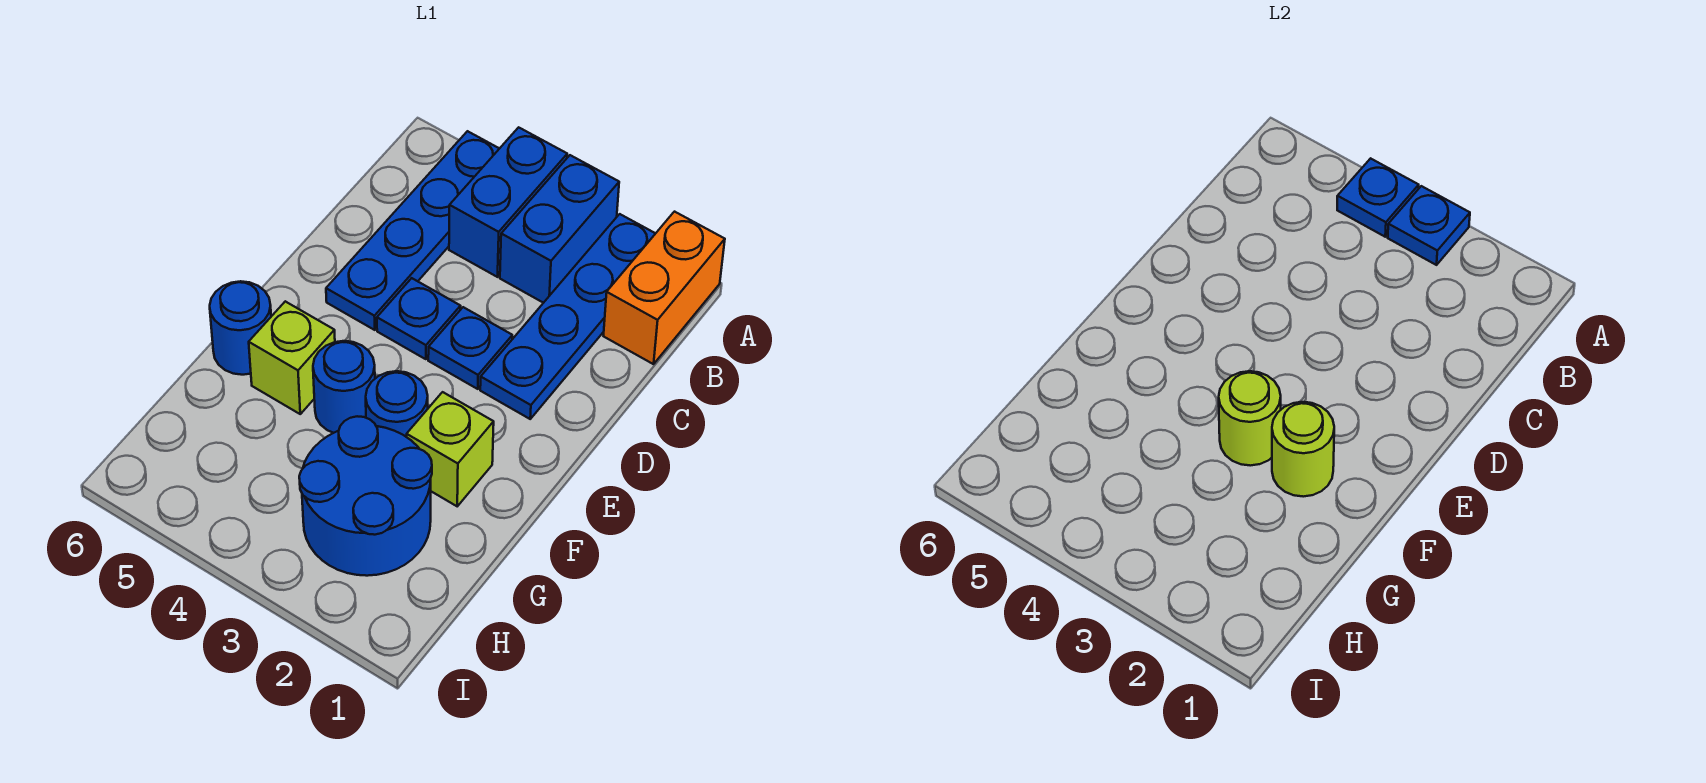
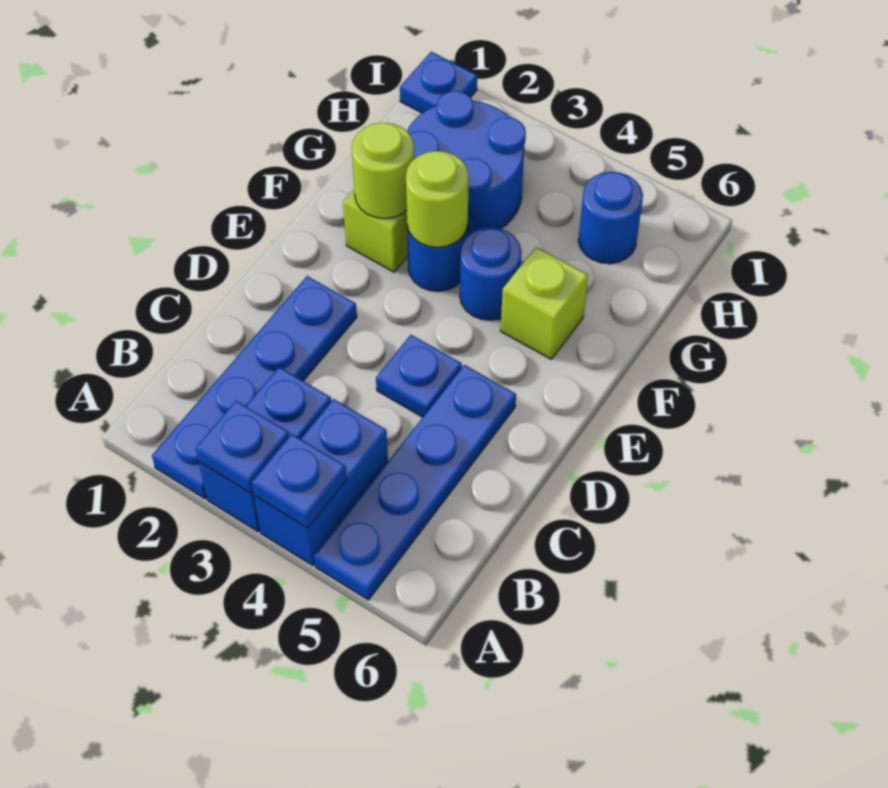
orange brick A1:B1 level 1 -> none
blue plate D3 level 1 -> blue plate I1 level 1
blue round brick F6 level 1 -> blue round brick H5 level 1

